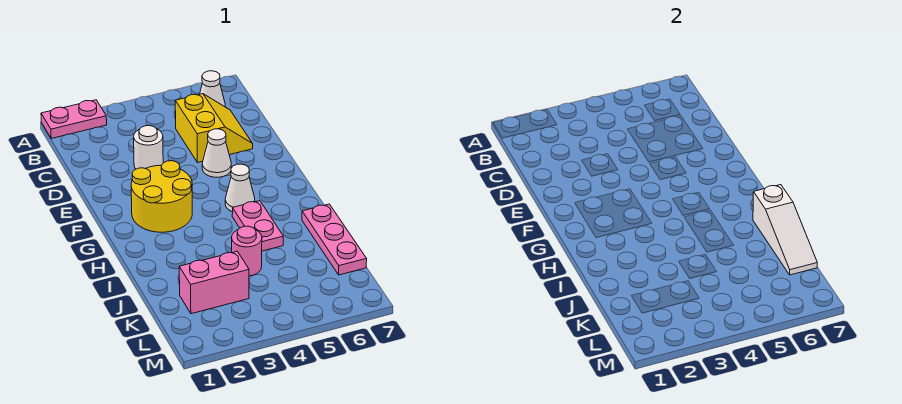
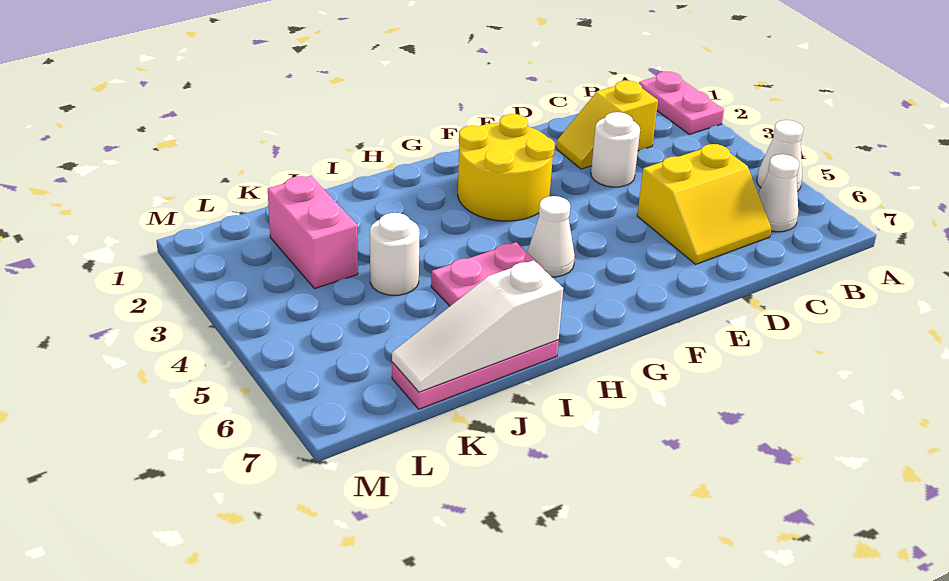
none -> yellow slope C2:D2 level 1 top C
white cone E5 level 1 -> white cone A5 level 1
pink round brick J4 level 1 -> white round brick J4 level 1

